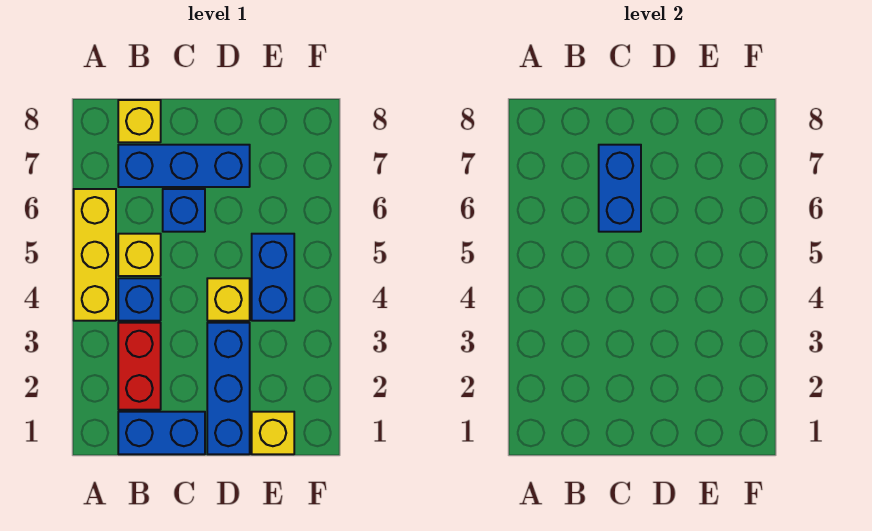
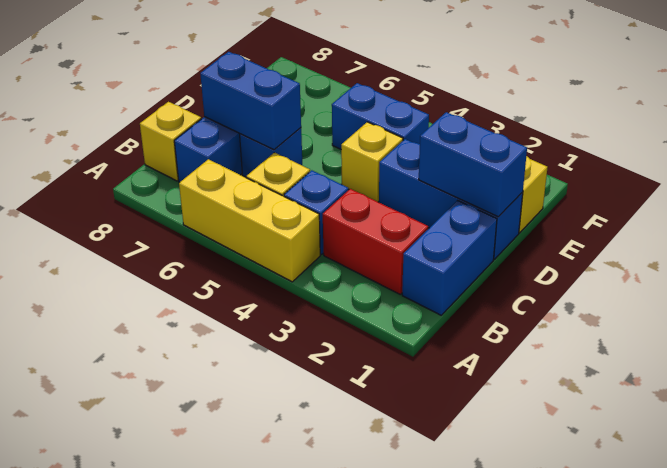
none -> blue brick D1:D2 level 2

